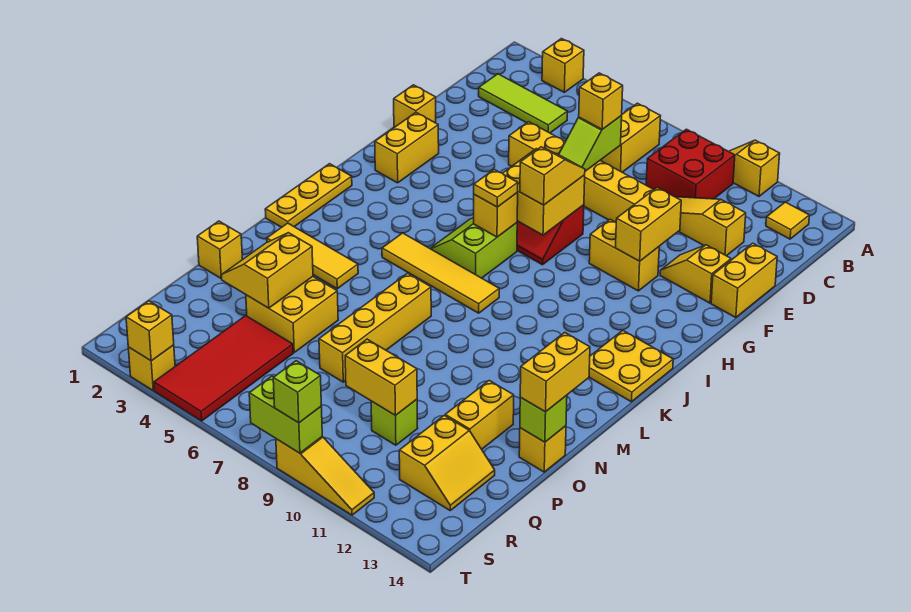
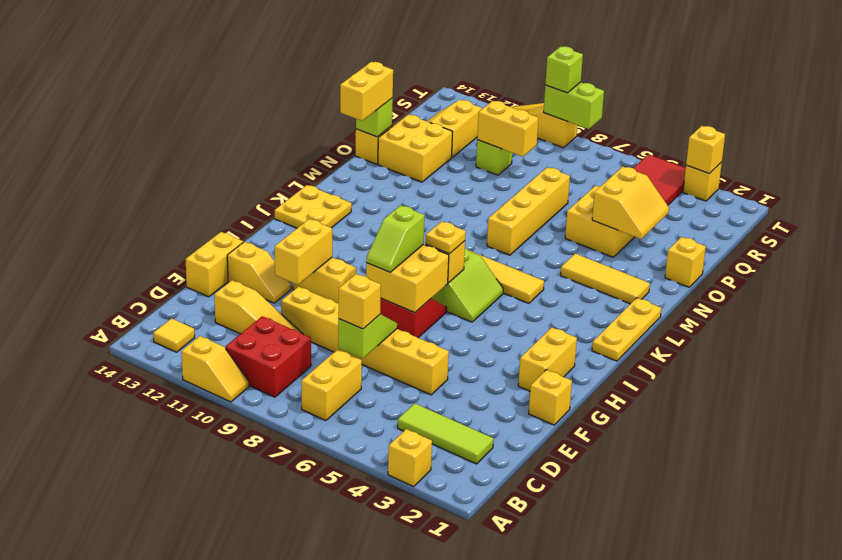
yellow slope G8:H8 level 3 top H -> lime slope G8:H8 level 3 top H
yellow brick O12:P12 level 1 -> yellow brick O12:P13 level 1

